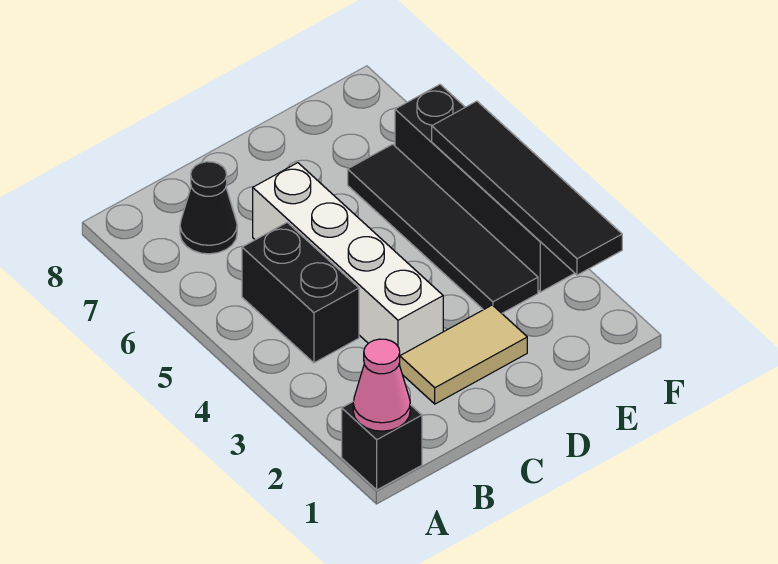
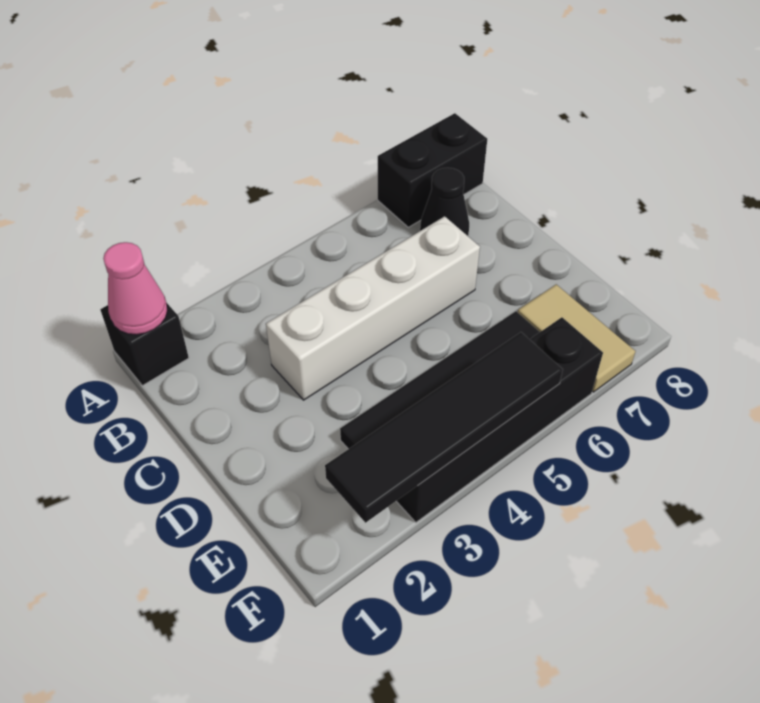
black brick B4:B5 level 1 -> black brick A7:A8 level 1
tan tile C2:D2 level 1 -> tan tile E7:F7 level 1

